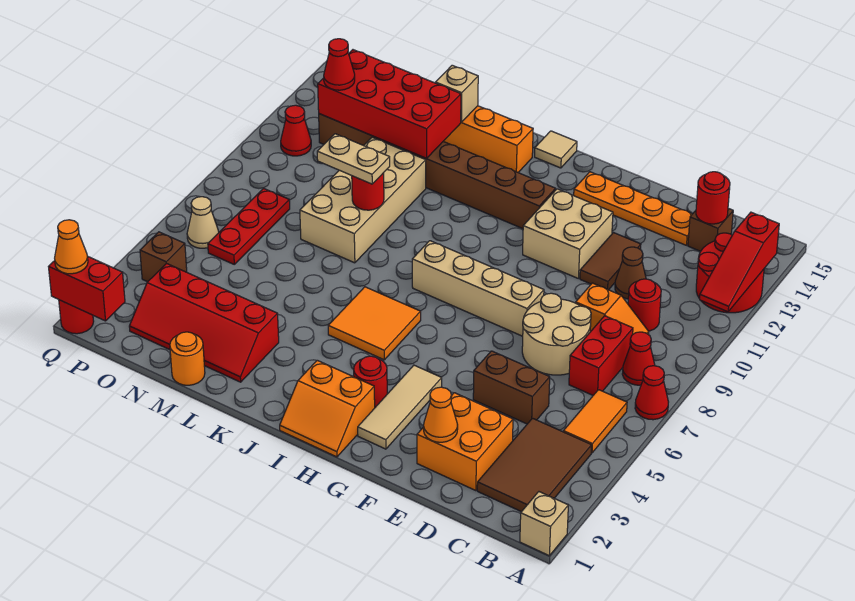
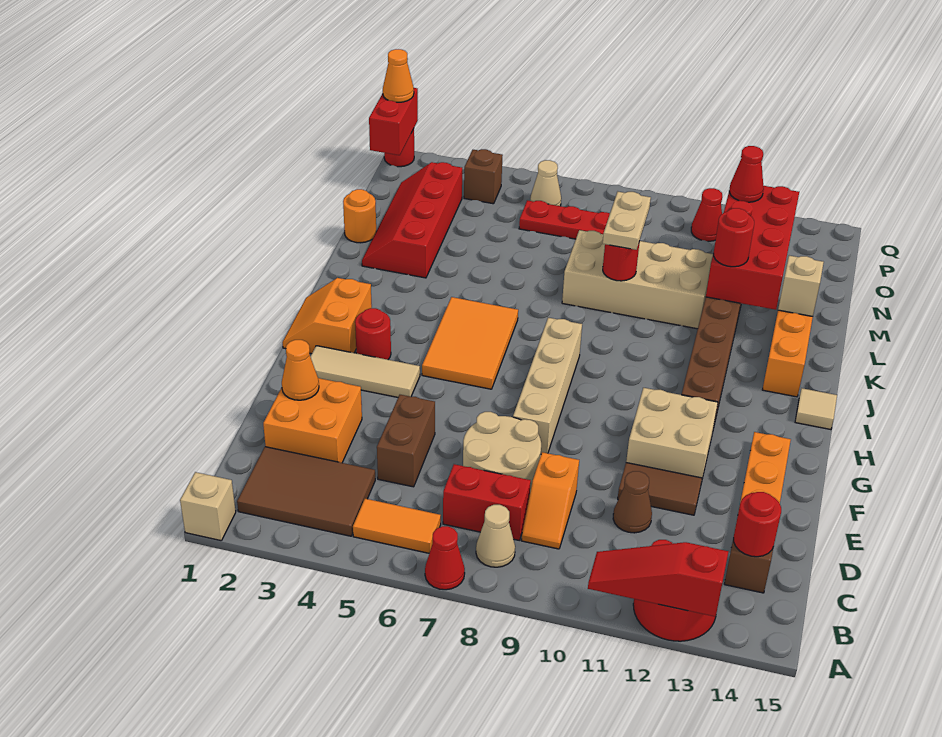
red cone B8 level 1 -> tan cone B8 level 1
red round brick C10 level 1 -> red round brick L12 level 3
orange tile I5:J6 level 1 -> orange tile H5:J6 level 1

